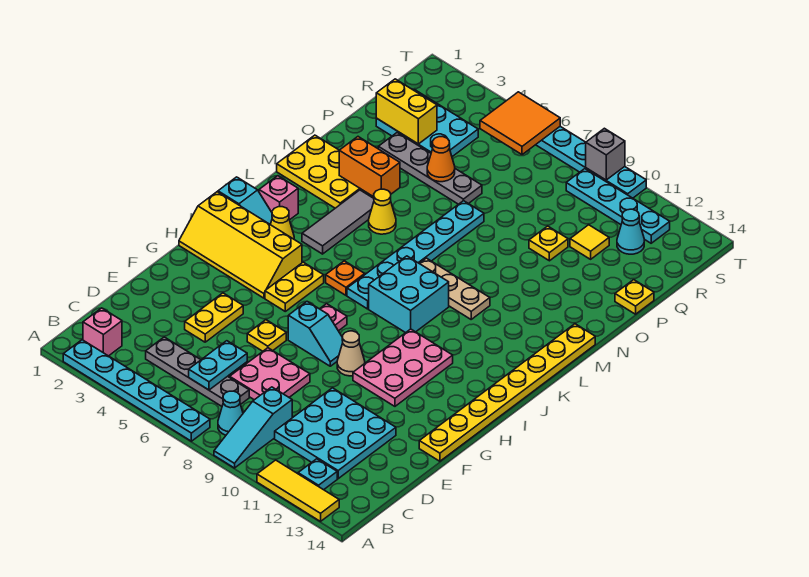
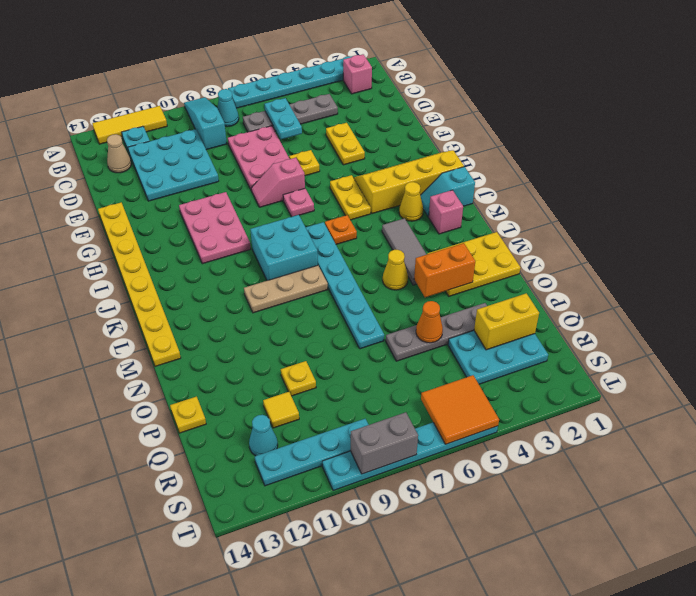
pink plate D7:E8 level 1 -> pink plate D7:F8 level 1
cyan slope G7:G8 level 1 top 7 -> pink slope G7:G8 level 1 top 7
tan cone G9 level 1 -> tan cone C13 level 1
grey brick T9 level 2 -> grey brick T8:T9 level 2

